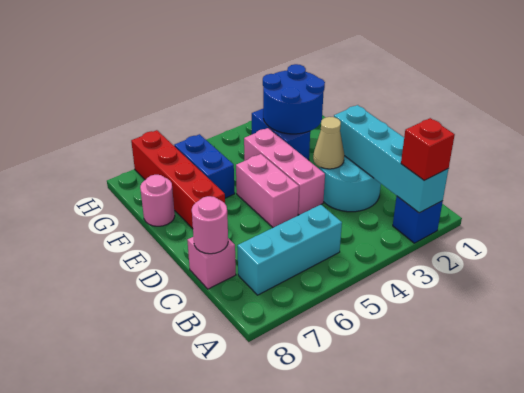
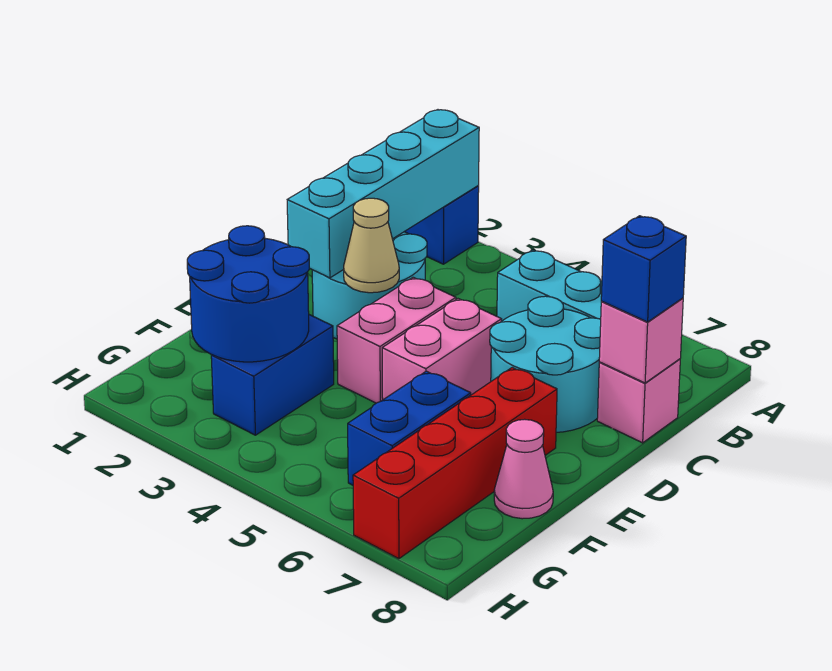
red brick A2 level 3 -> none
none -> cyan round brick C6:D7 level 1
pink round brick C8 level 2 -> pink brick C8 level 2
none -> blue brick C8 level 3
pink brick D4:F4 level 1 -> pink brick D4:E4 level 1
pink round brick F8 level 1 -> pink cone F8 level 1

